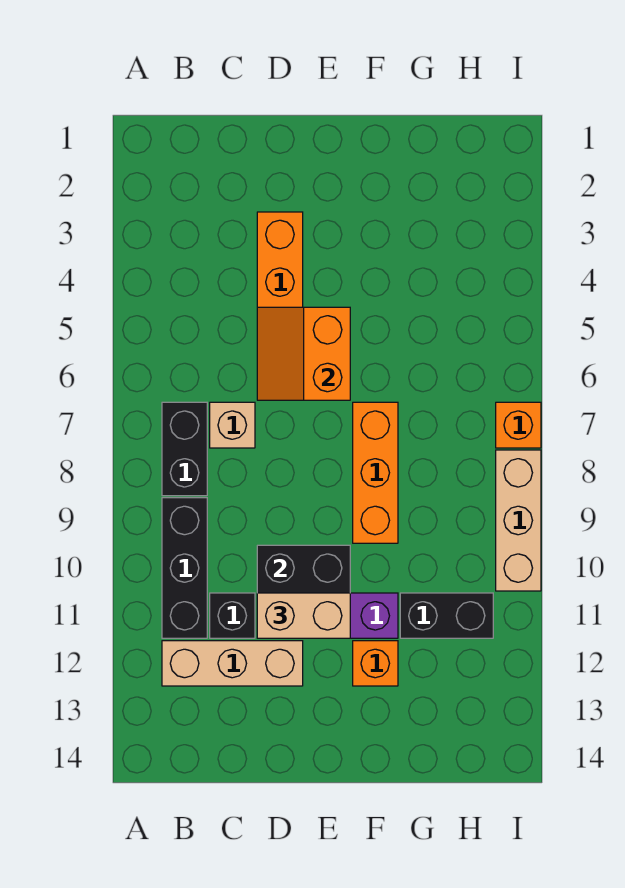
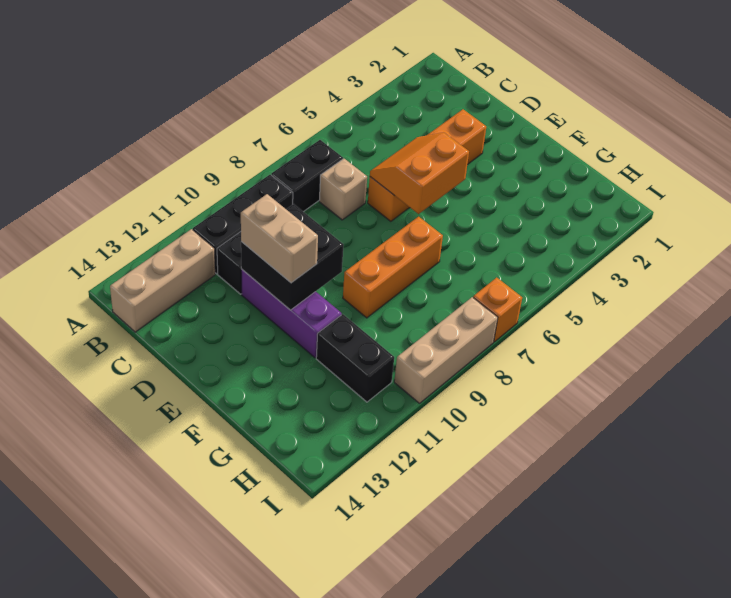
tan brick B12:D12 level 1 -> tan brick B12:B14 level 1
orange brick F12 level 1 -> none

